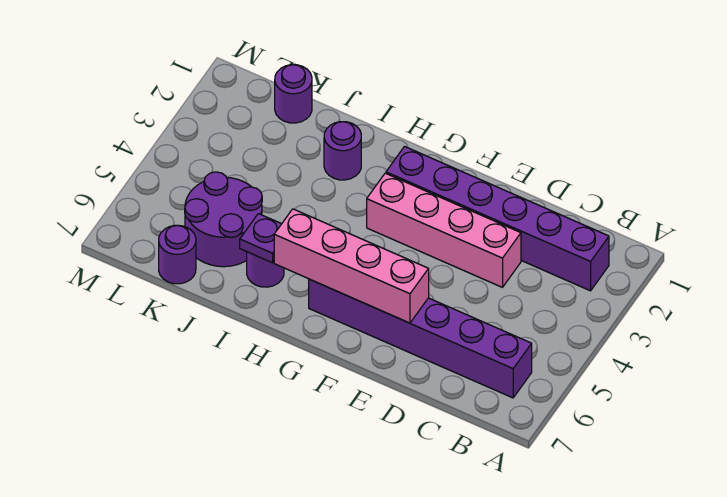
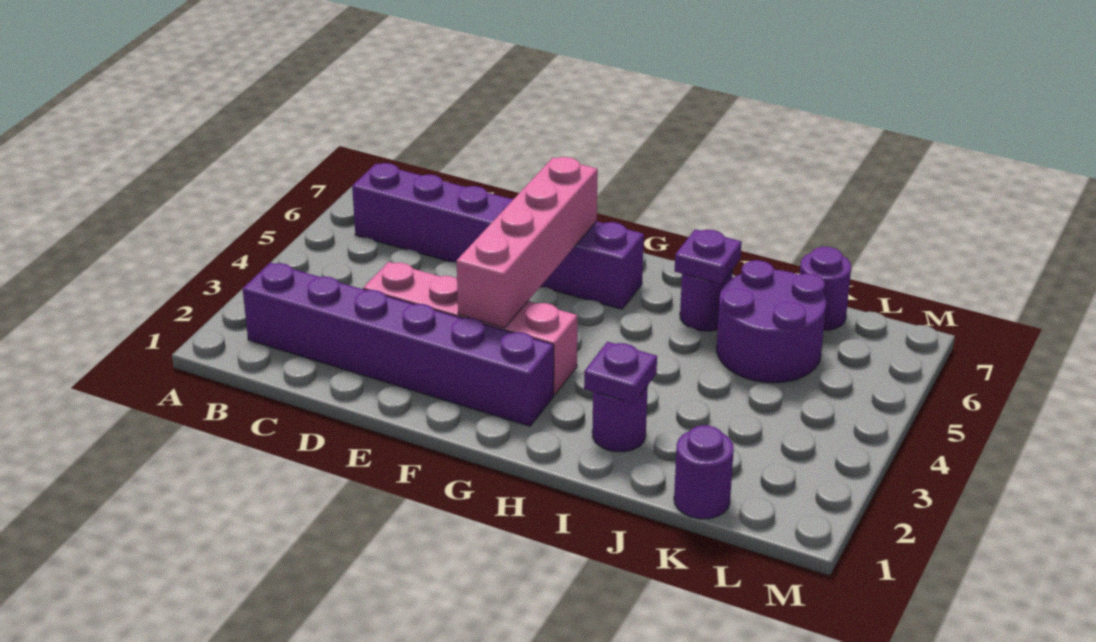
pink brick E6:H6 level 2 -> pink brick F3:F6 level 2
none -> purple plate I2 level 2

